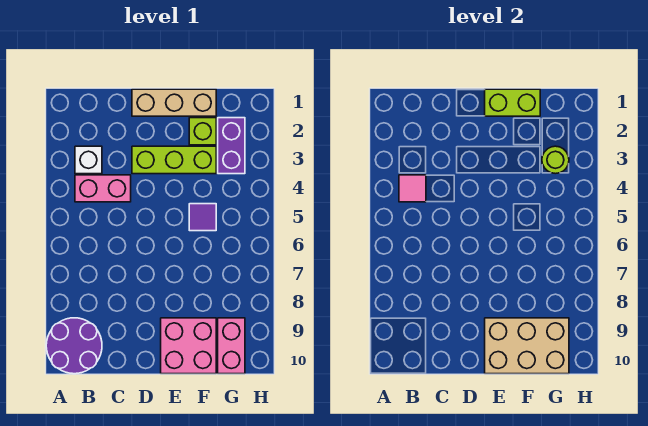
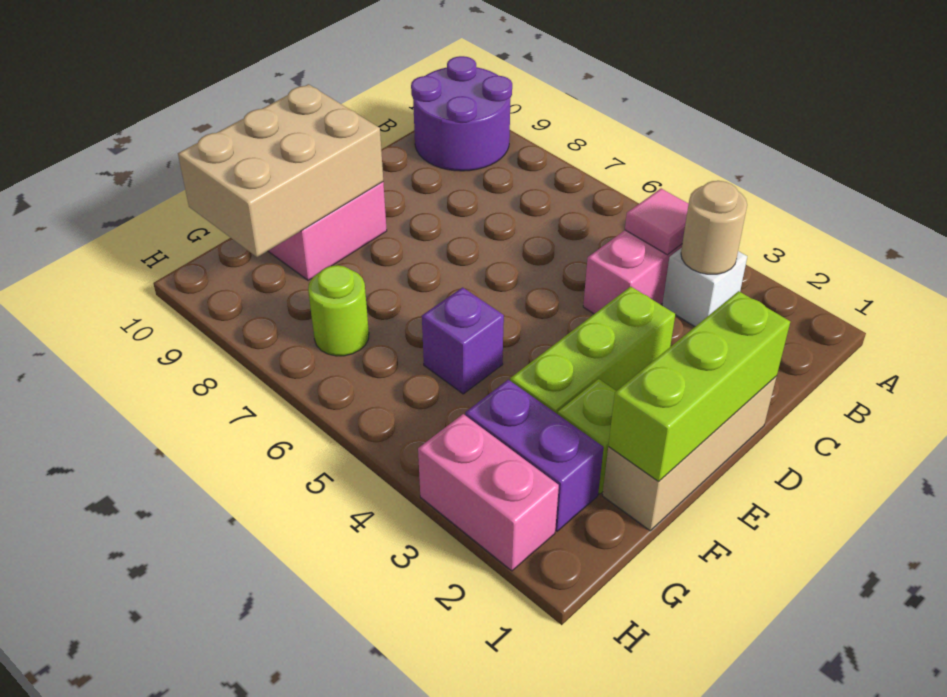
none -> tan round brick B3 level 2
lime brick E1:F1 level 2 -> lime brick D1:F1 level 2
purple tile F5 level 1 -> purple brick F5 level 1
lime round brick G3 level 2 -> lime round brick G7 level 1
pink brick G9:G10 level 1 -> pink brick H2:H3 level 1

